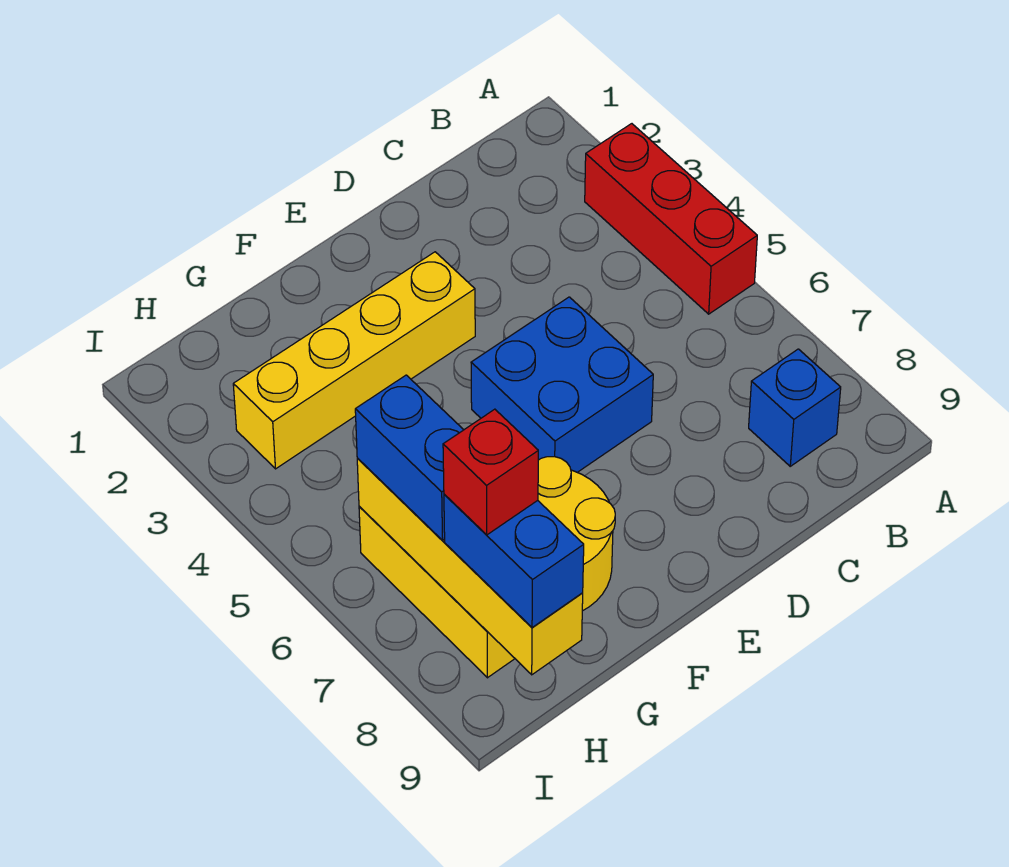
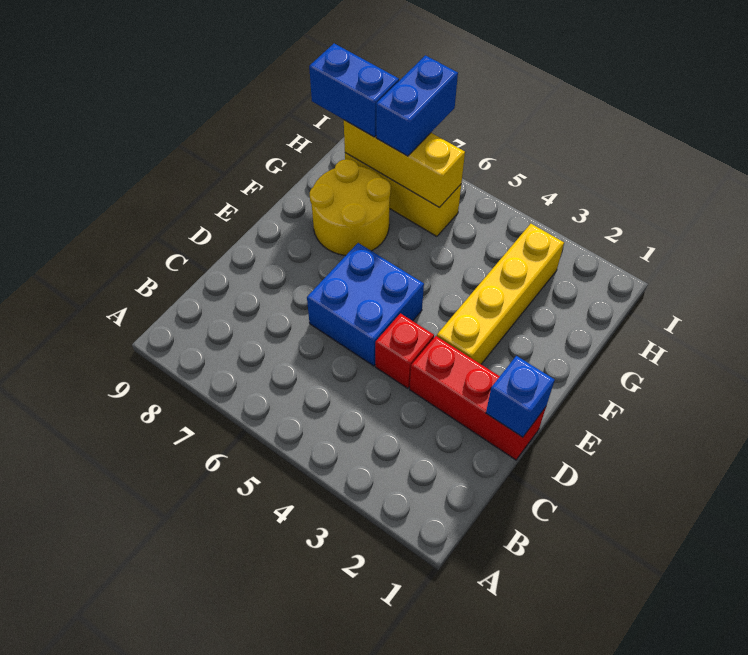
red brick A3:A5 level 1 -> red brick D1:D3 level 1
blue brick B8 level 1 -> blue brick D1 level 2
yellow brick H6:H9 level 2 -> yellow brick H6:H8 level 2
blue brick H6:H7 level 3 -> blue brick H7:I7 level 3
red brick H8 level 4 -> red brick D4 level 1

